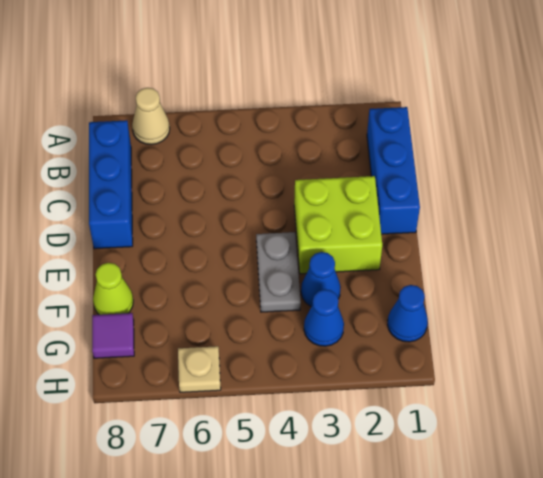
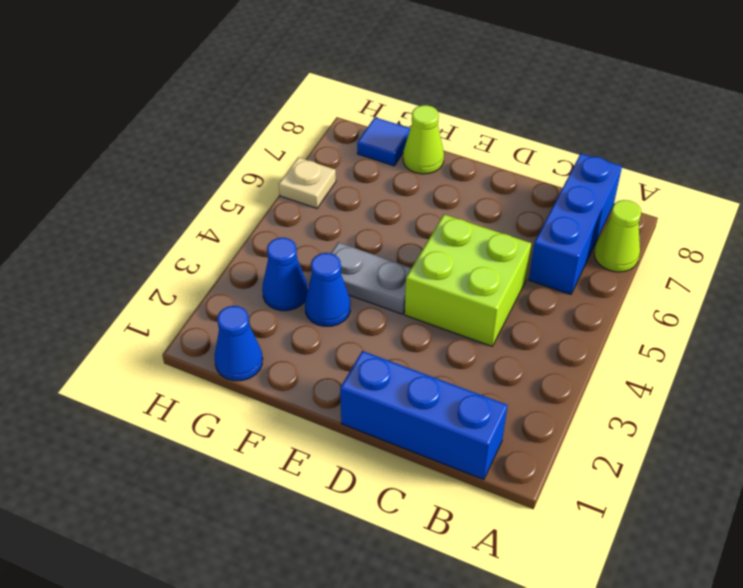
tan cone A7 level 1 -> lime cone A7 level 1
blue brick B8:D8 level 1 -> blue brick B6:B8 level 1
lime brick D2:E3 level 1 -> lime brick C4:D5 level 1
purple tile G8 level 1 -> blue tile G8 level 1

